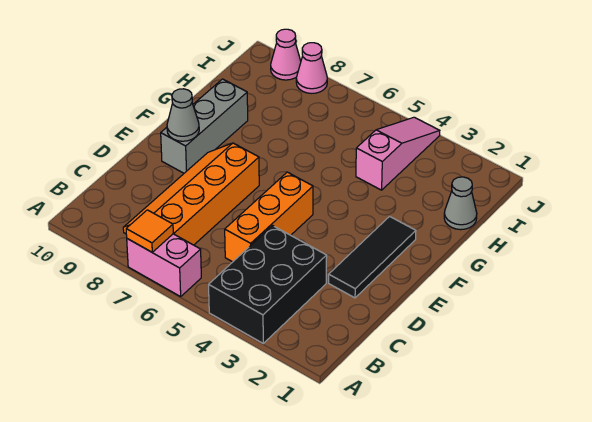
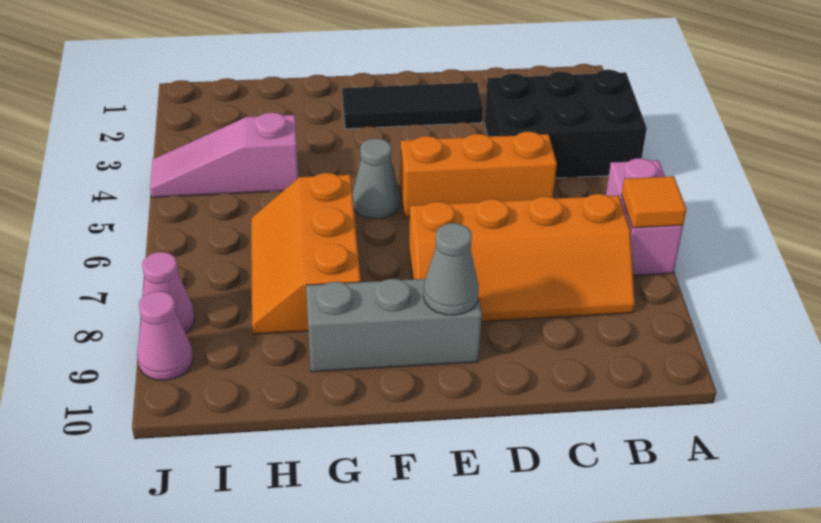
none -> orange slope G6:H8 level 1 top G
grey cone H1 level 1 -> grey cone F5 level 1

